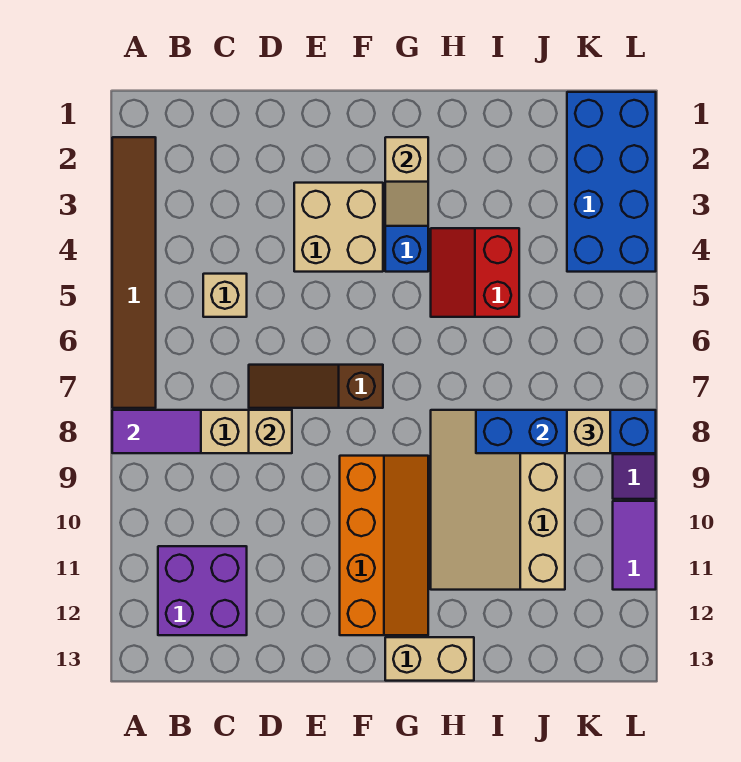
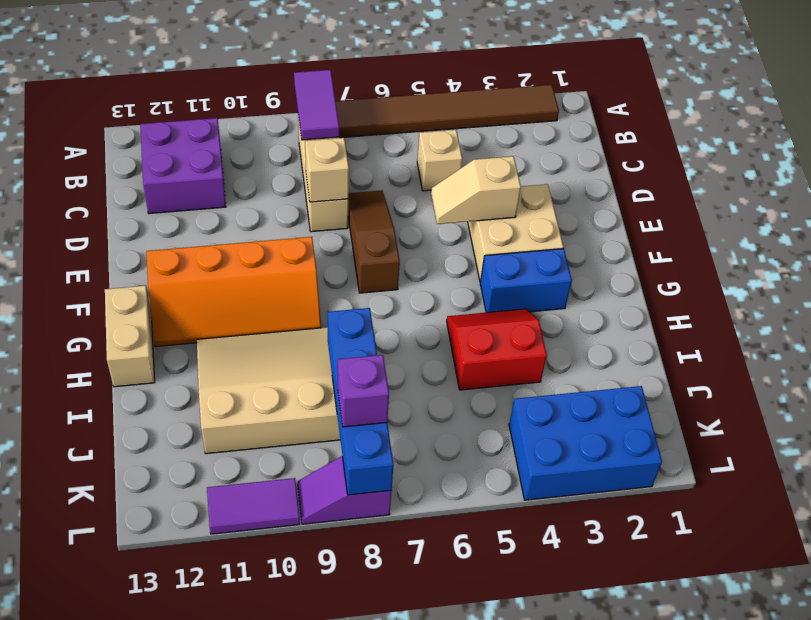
tan slope G2:G3 level 2 top 2 -> tan slope E4:E5 level 2 top 4
blue brick K1:L4 level 1 -> blue brick K2:L4 level 1
tan brick K8 level 3 -> purple brick K8 level 3

